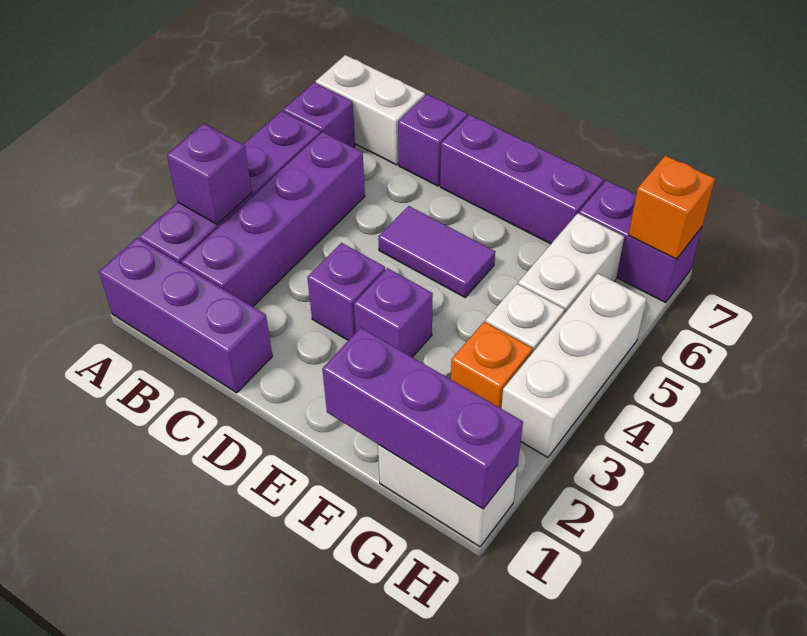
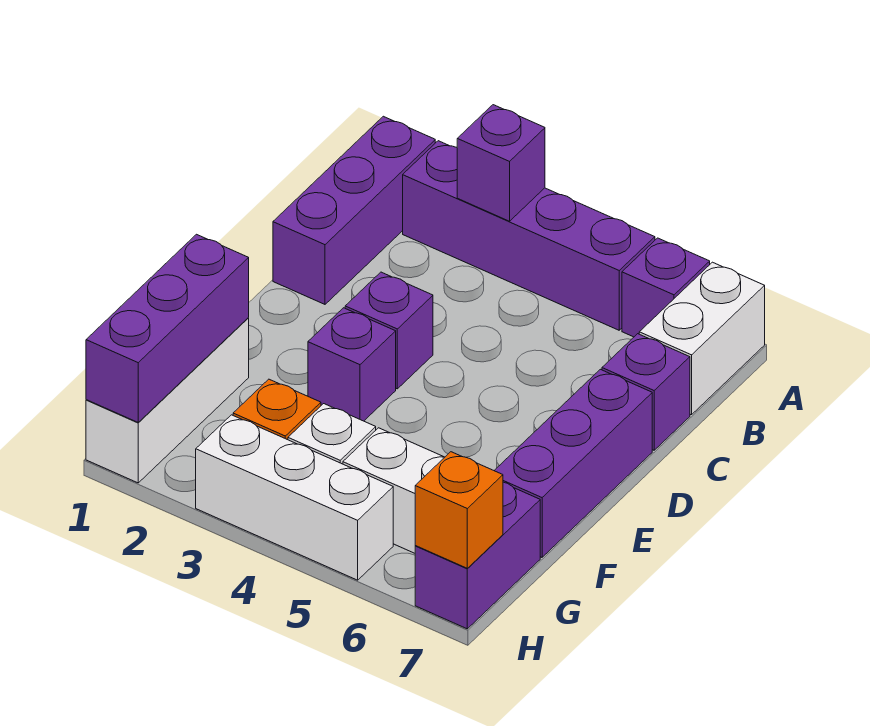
purple brick B2:B5 level 1 -> none
purple tile D5:E5 level 1 -> none
white brick G1:H1 level 1 -> white brick F1:H1 level 1

